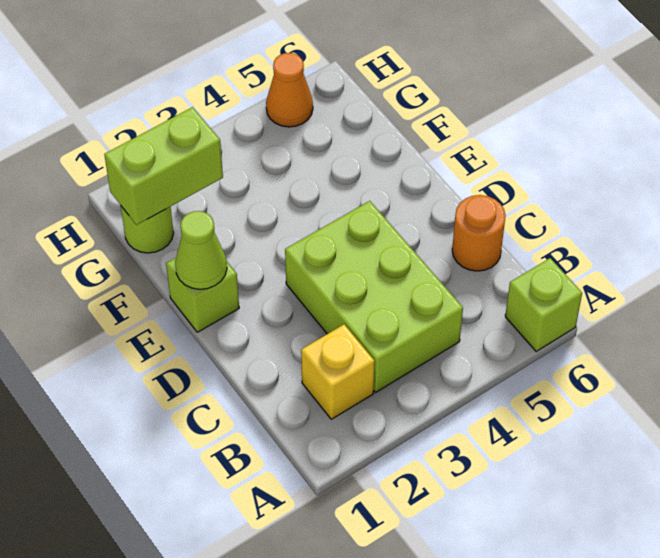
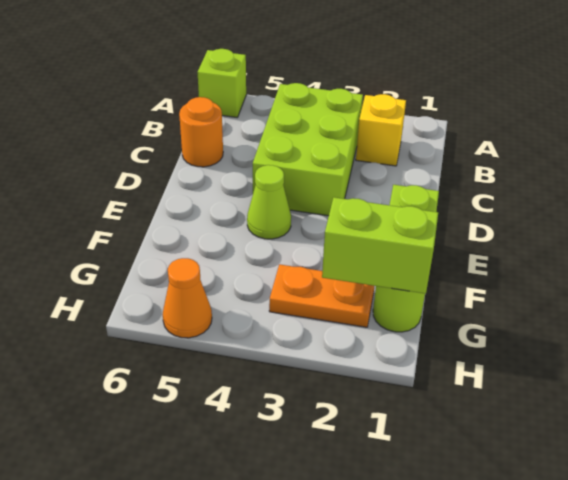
lime cone E1 level 2 -> lime cone E4 level 1
none -> orange plate G2:G3 level 1

